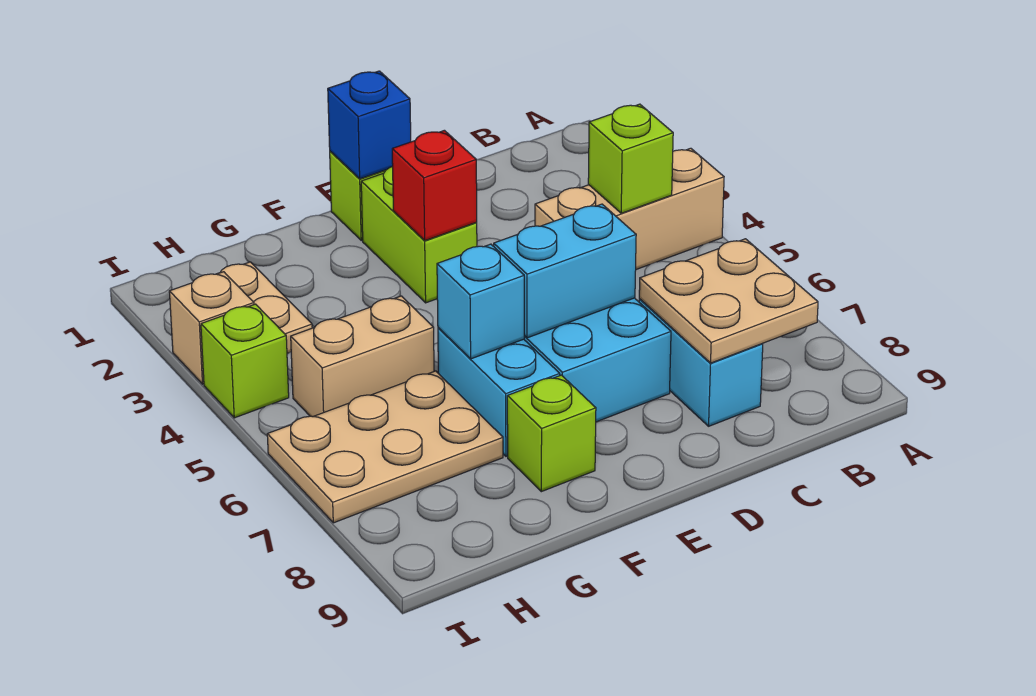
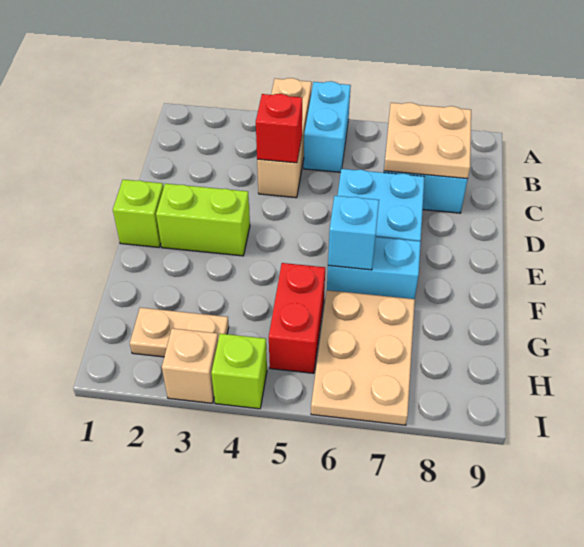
lime brick B4 level 2 -> none
cyan brick D6:E6 level 2 -> cyan brick A5:B5 level 1
blue brick E1 level 2 -> none
red brick E3 level 2 -> red brick C4 level 2
lime brick F8 level 1 -> none
tan brick G5:H5 level 1 -> red brick G5:H5 level 1

